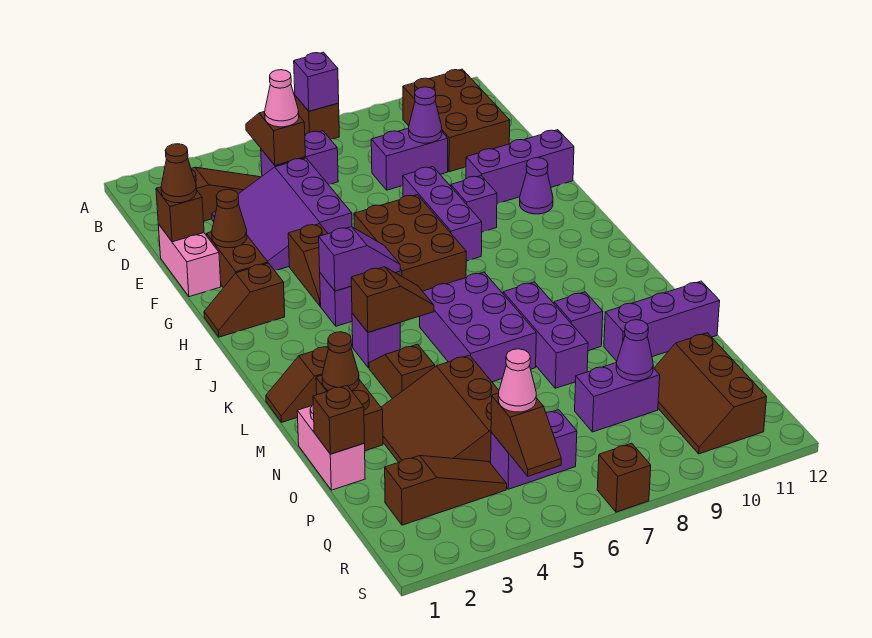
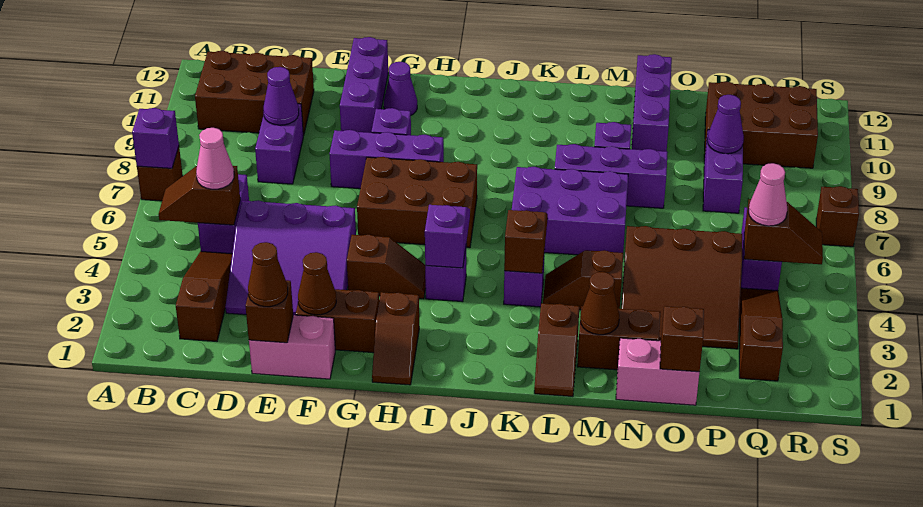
brown slope P10:R11 level 1 top 11 -> brown brick P10:R11 level 1

